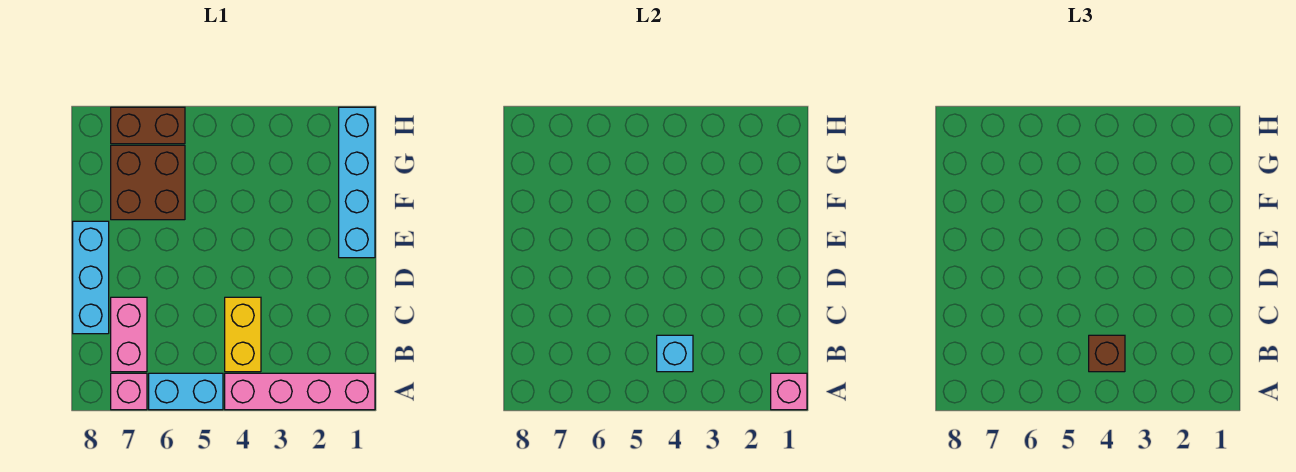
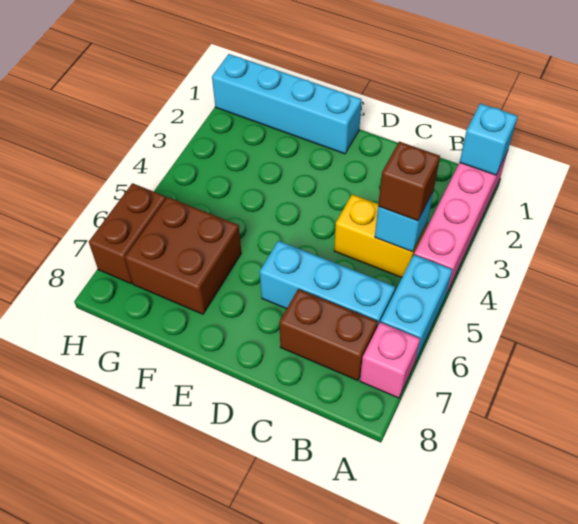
pink brick A1 level 2 -> cyan brick A1 level 2
pink brick B7:C7 level 1 -> brown brick B7:C7 level 1
cyan brick C8:E8 level 1 -> cyan brick B6:D6 level 1

